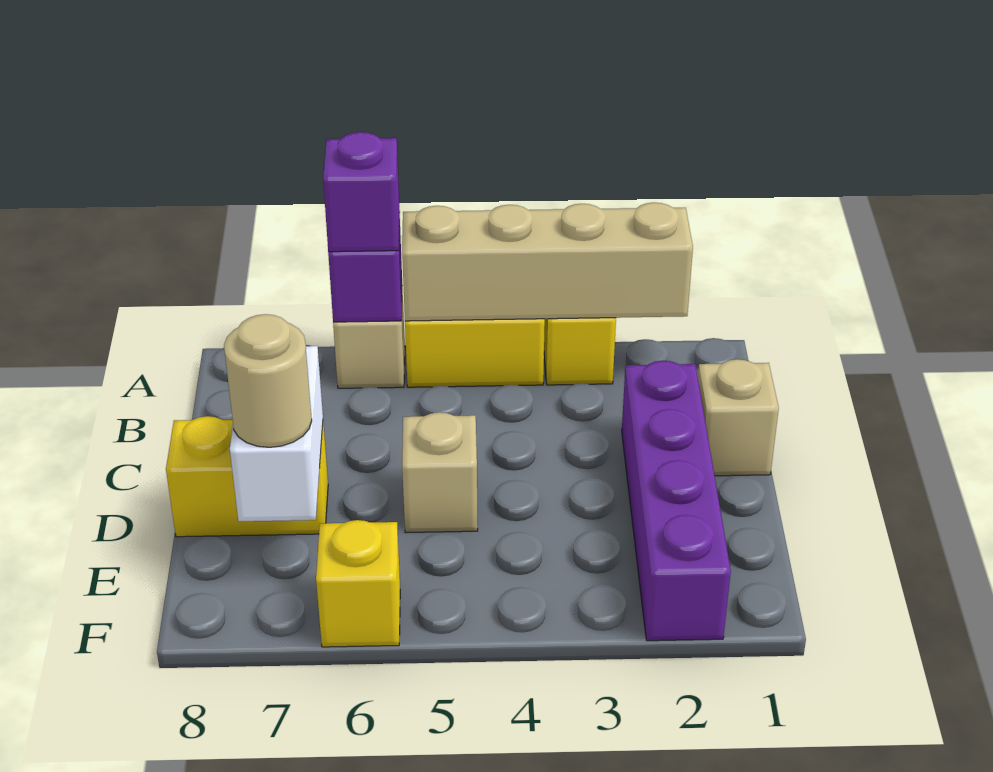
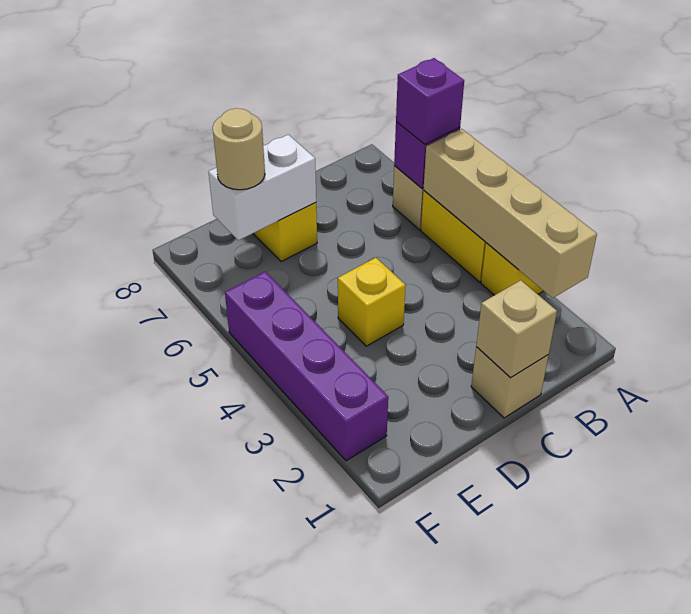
purple brick C2:F2 level 1 -> purple brick F2:F5 level 1
tan brick D5 level 1 -> tan brick C1 level 2
yellow brick F6 level 1 -> yellow brick D4 level 1

